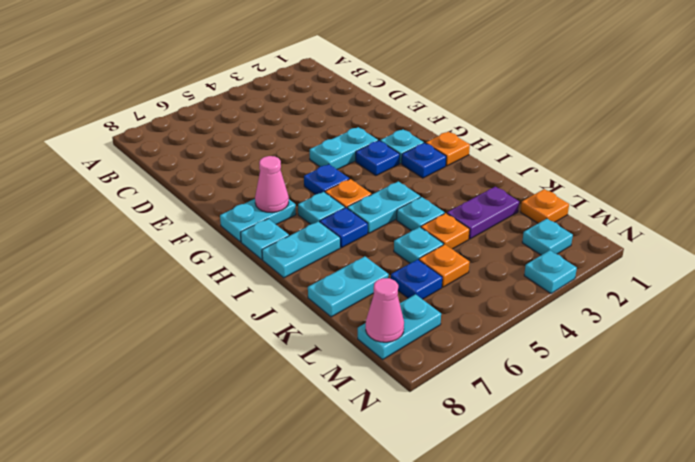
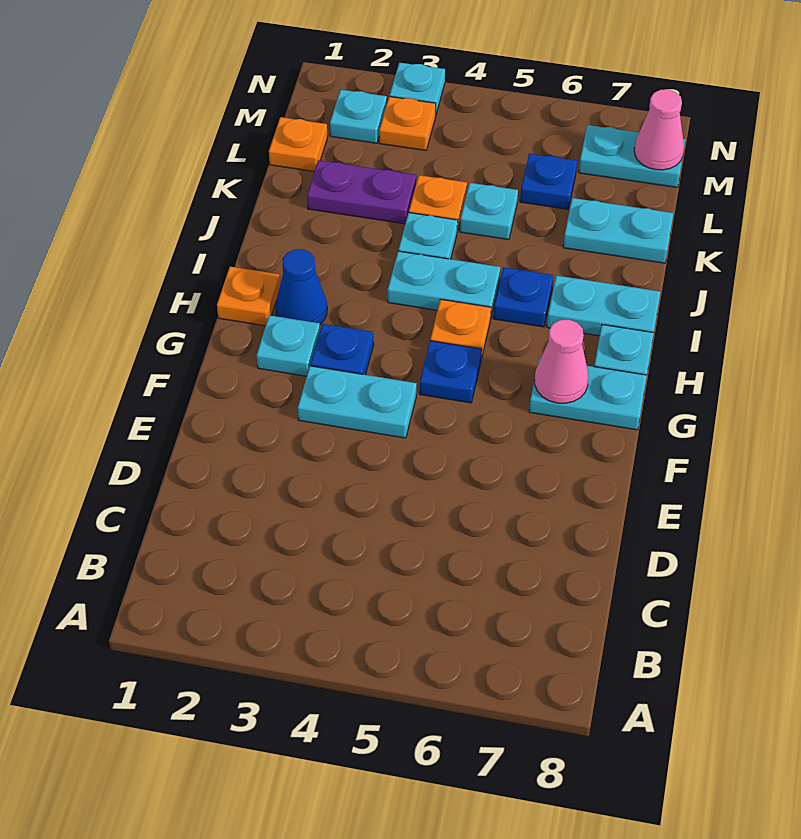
blue plate H2 level 1 -> blue cone H2 level 1
cyan plate H6 level 1 -> none
orange plate L5 level 1 -> orange plate M3 level 1

